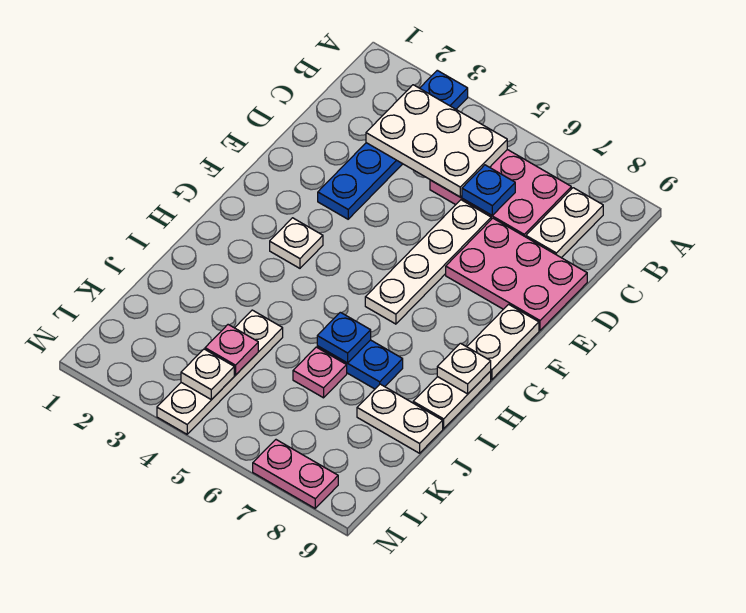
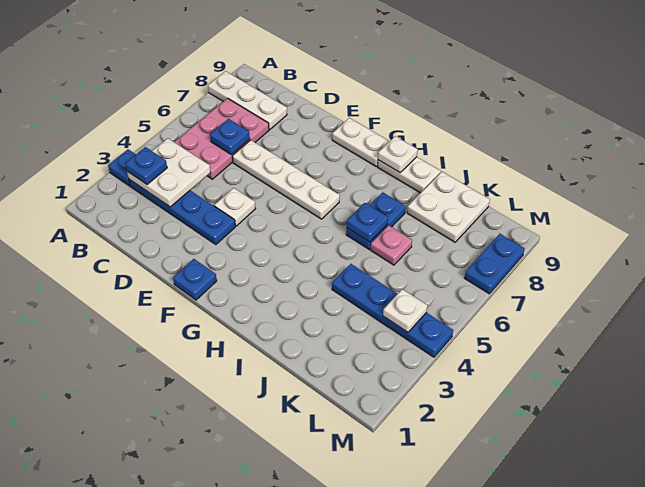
white plate B3:C5 level 2 -> white plate B3:C4 level 2
none -> blue plate B3 level 3
white plate B8:C8 level 1 -> white plate A8:C8 level 1
pink plate D7:E9 level 1 -> none
none -> blue plate F1 level 1
white plate G3 level 1 -> white plate E4 level 1
white plate J4:M4 level 1 -> blue plate J4:M4 level 1
white plate J8:J9 level 1 -> white plate J8:K9 level 1
pink plate K4 level 2 -> none
pink plate M7:M8 level 1 -> blue plate M7:M8 level 1

